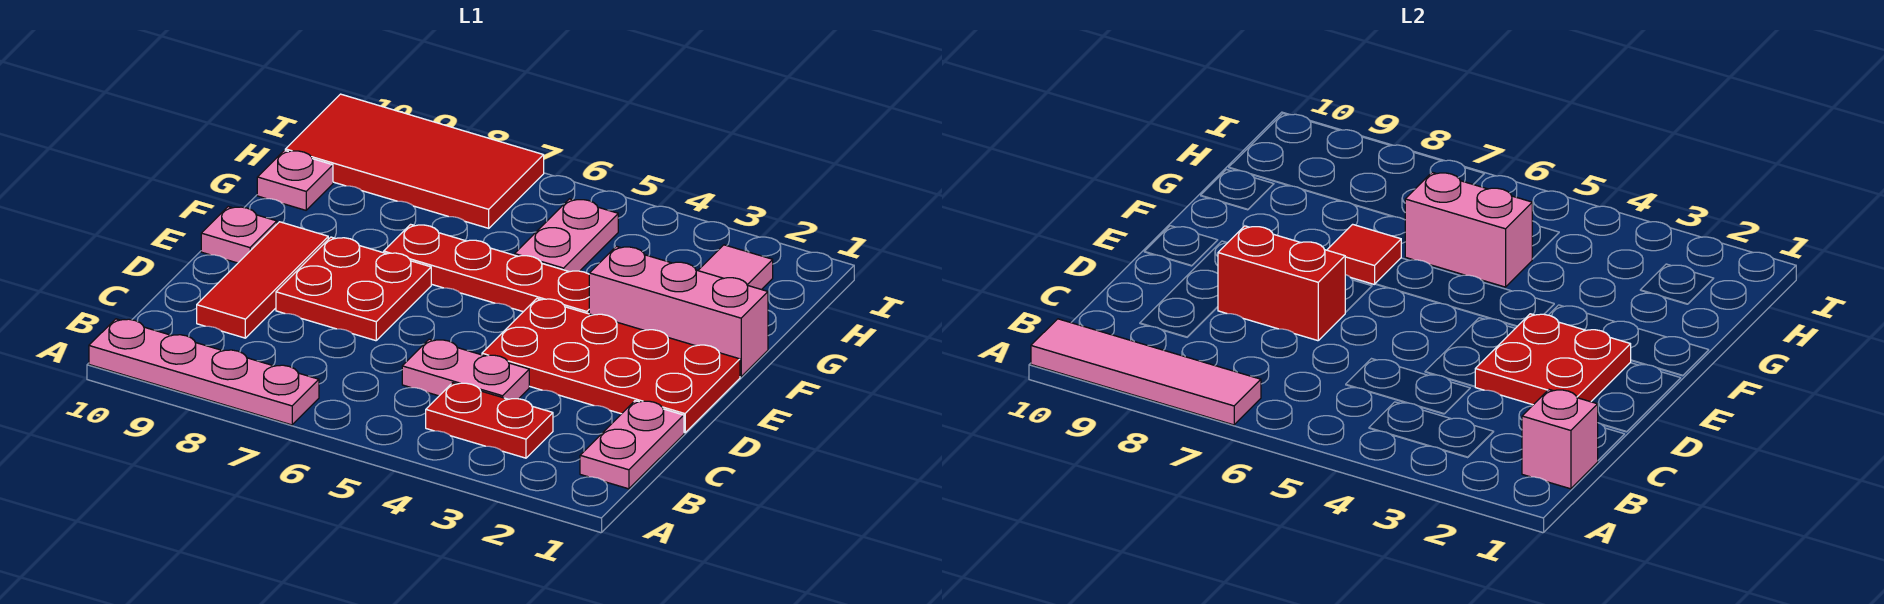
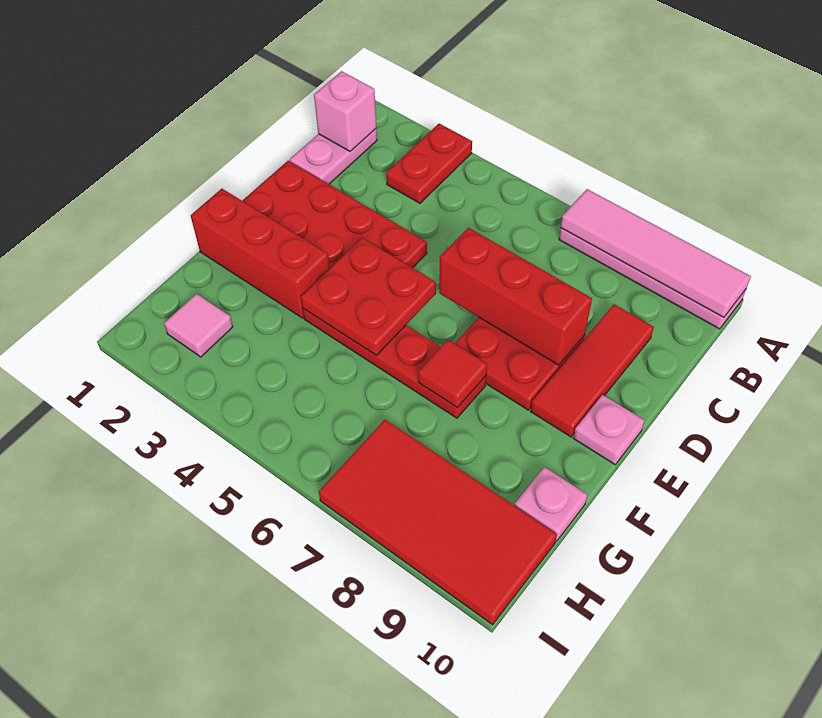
red plate B3:B4 level 1 -> red plate A3:B3 level 1
pink plate C4:C5 level 1 -> none
red plate D2:E3 level 2 -> red plate E4:F5 level 2
red brick D7:D8 level 2 -> red brick D6:D8 level 2
pink brick F1:F3 level 1 -> red brick F1:F3 level 1
pink plate G5:H5 level 1 -> none
pink brick G5:G6 level 2 -> none

